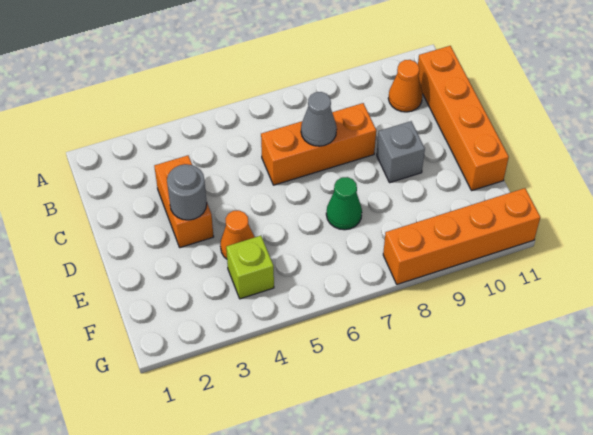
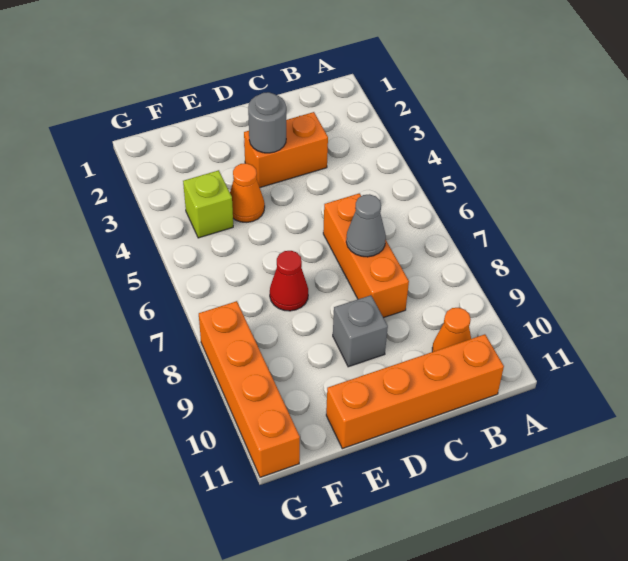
green cone E7 level 1 -> red cone E7 level 1

